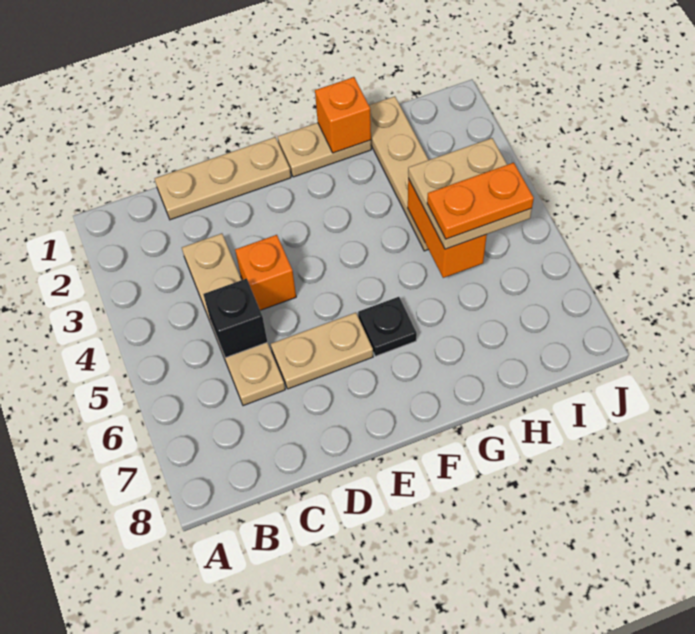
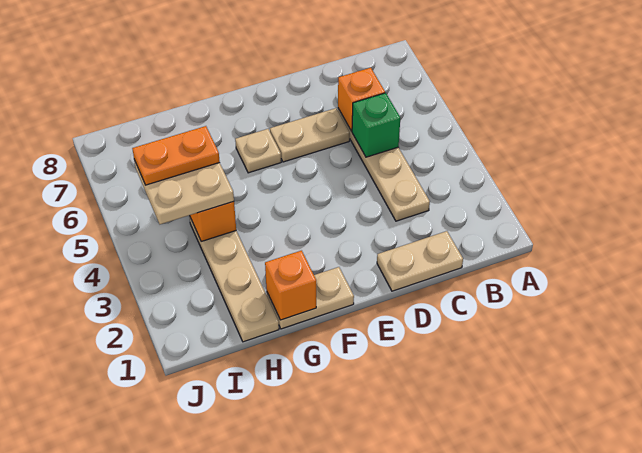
tan plate C1:E1 level 1 -> tan plate C1:D1 level 1
black brick C5 level 2 -> green brick C5 level 2
orange brick D4 level 1 -> orange brick C6 level 2
black plate F6 level 1 -> tan plate F6 level 1

